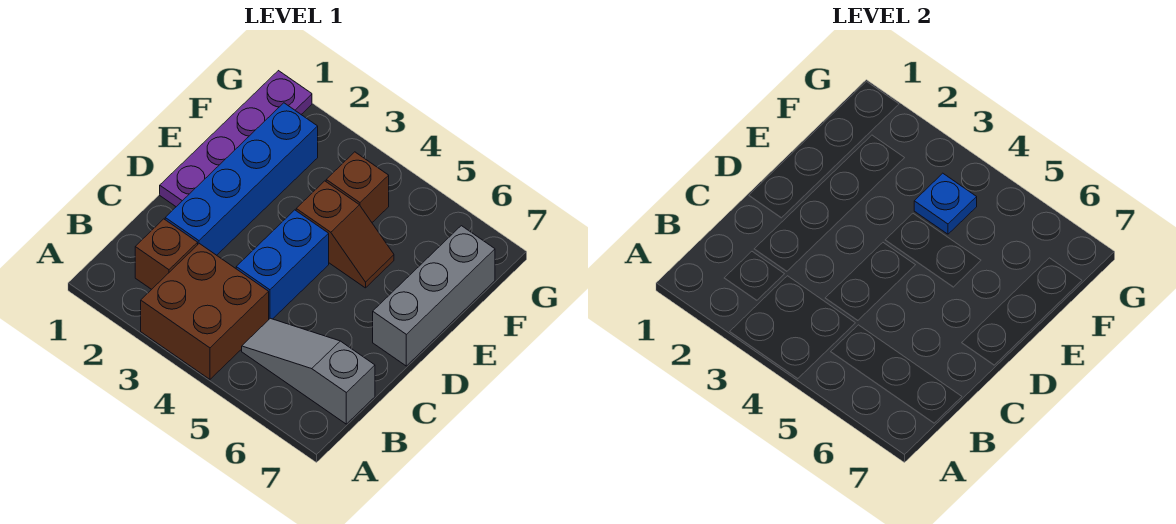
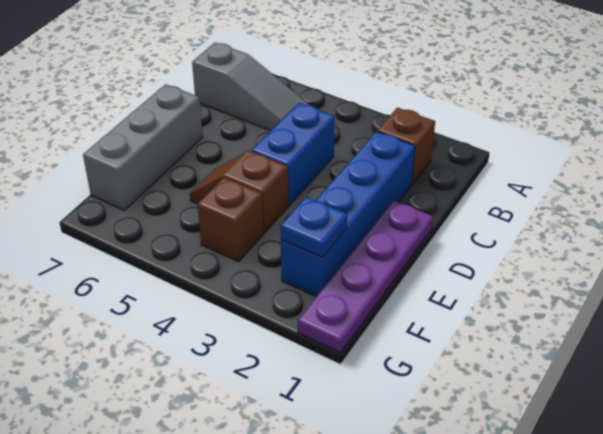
brown brick A3:B4 level 1 -> none
blue plate F4 level 2 -> blue plate F2 level 2

